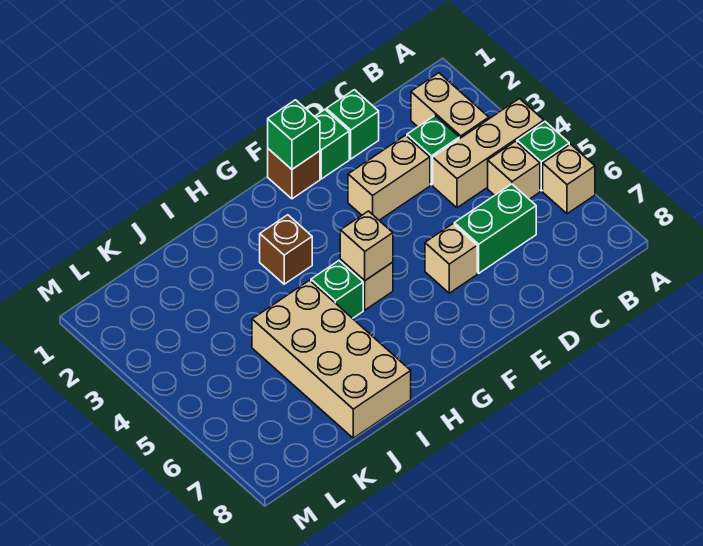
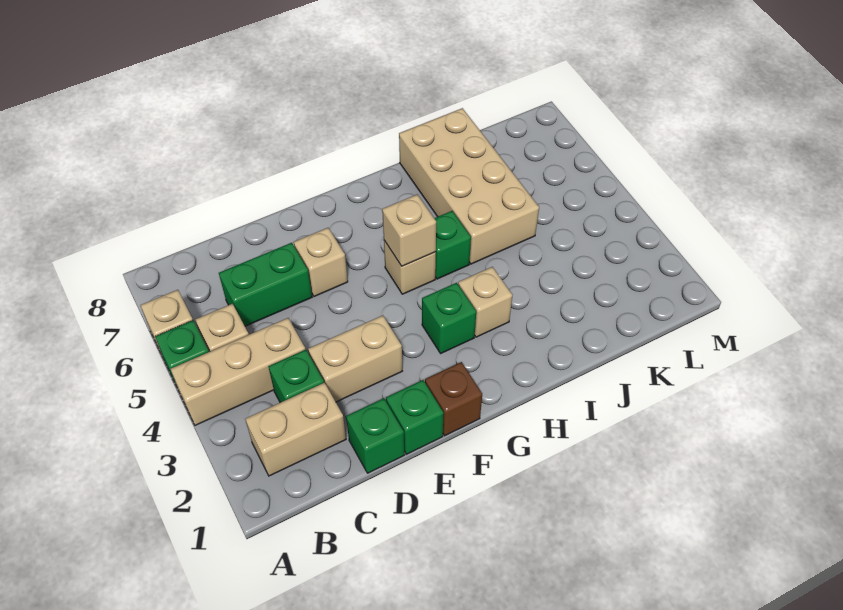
tan brick B2:B3 level 1 -> tan brick B2:C2 level 1
green brick F1 level 2 -> green brick G3 level 1
brown brick H3 level 1 -> tan brick H3 level 1

